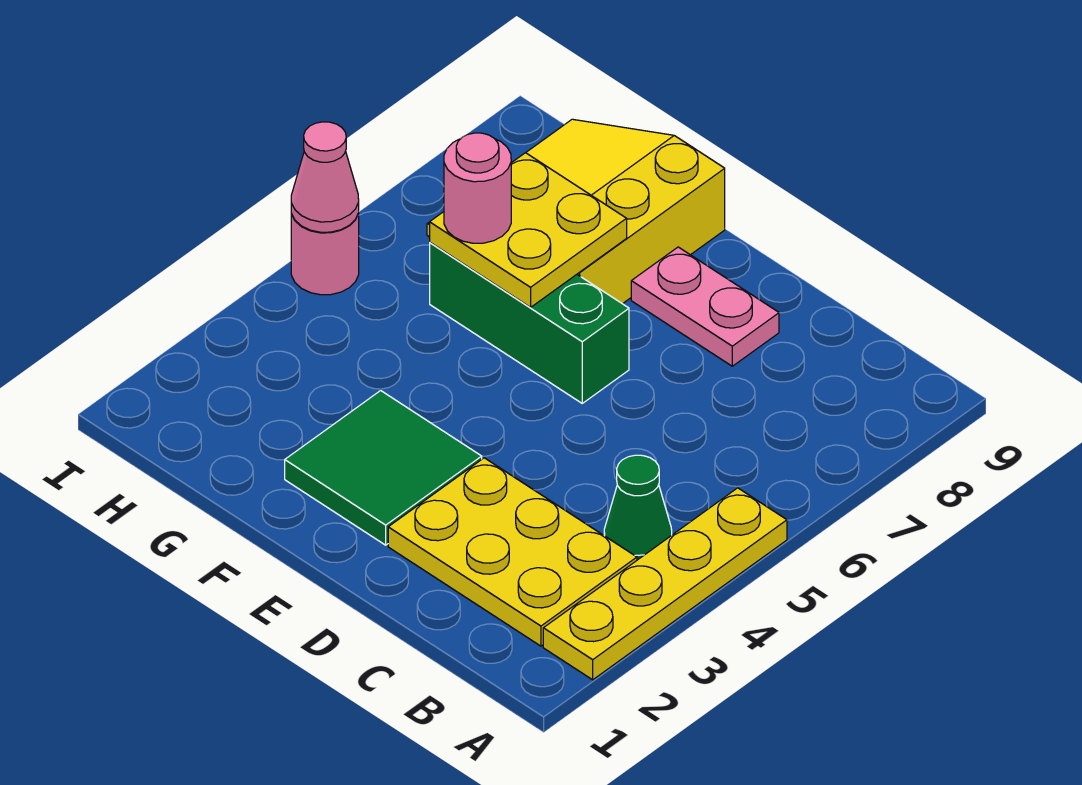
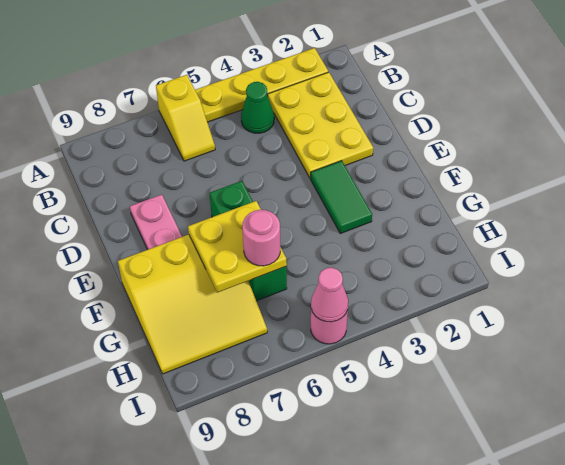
none -> yellow slope A6:B6 level 1 top A
green tile E2:F3 level 1 -> green tile E3:F3 level 1

